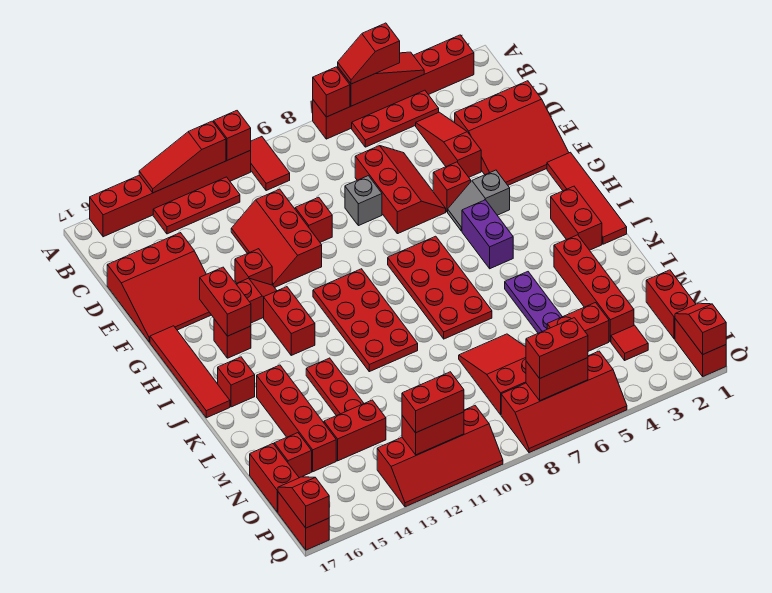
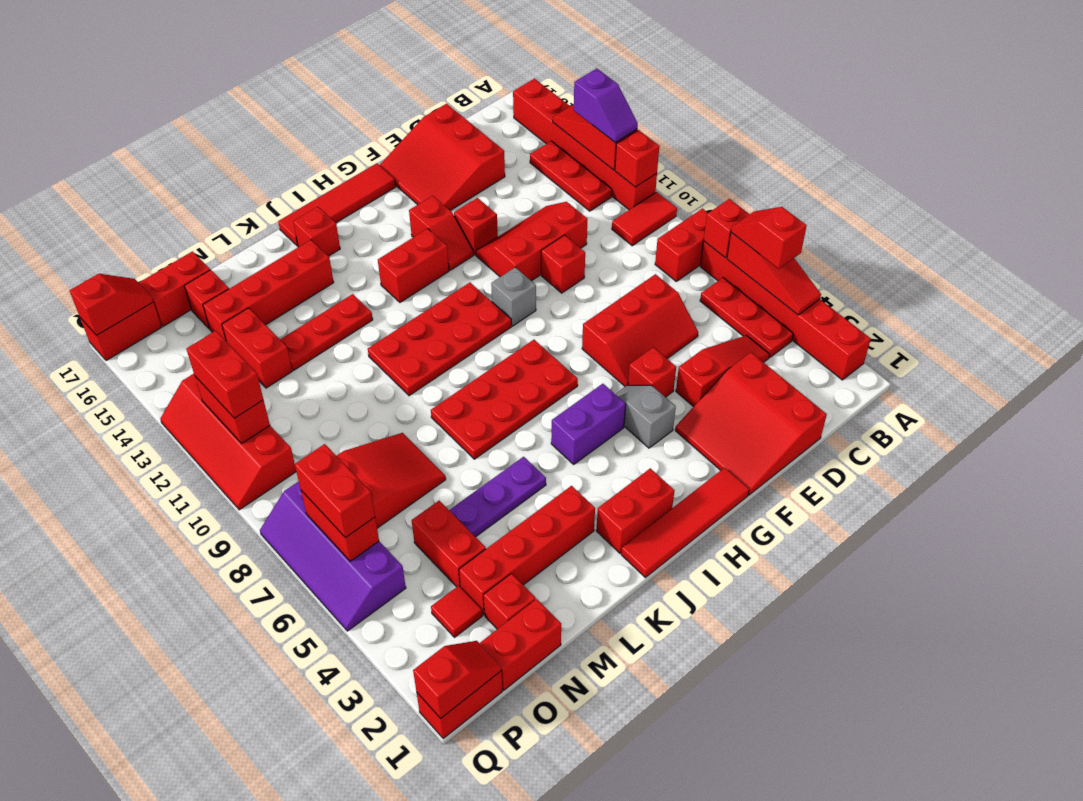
none -> purple slope A12:A13 level 3 top 13
grey brick E8 level 1 -> grey brick G10 level 1
red brick G15:H15 level 2 -> red brick A8:B8 level 1
red brick H15 level 1 -> red brick N2 level 1
red slope P5:Q8 level 1 top P -> purple slope P5:Q8 level 1 top P

